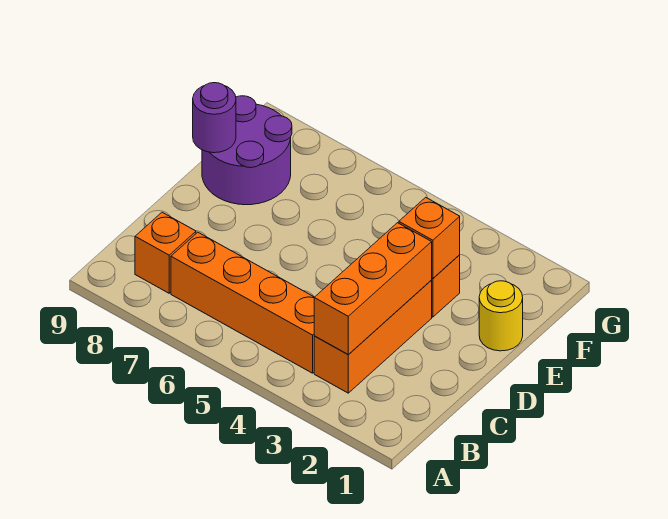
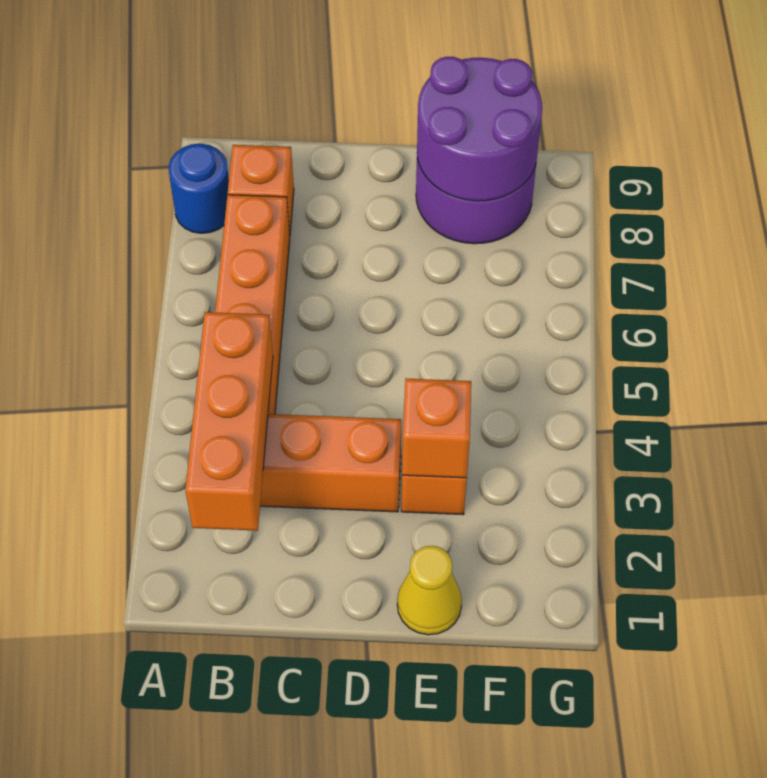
none -> blue round brick A8 level 1
orange brick B3:D3 level 2 -> orange brick B2:B4 level 2
yellow round brick E1 level 1 -> yellow cone E1 level 1
purple round brick E9 level 2 -> purple round brick E8:F9 level 2

